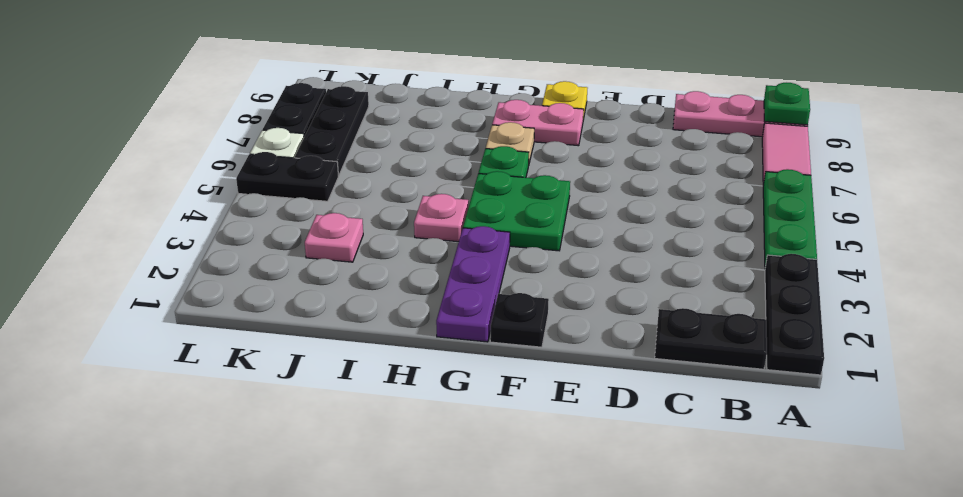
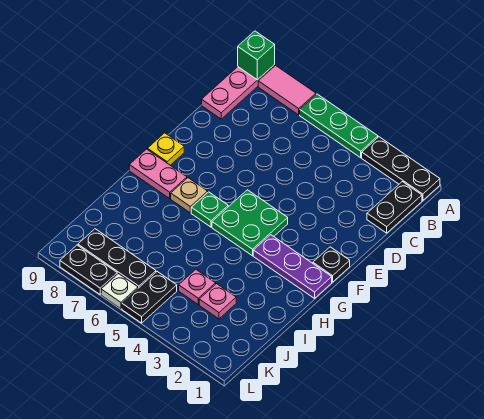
green plate A9 level 2 -> green brick A9 level 2
pink plate F8:G8 level 1 -> pink plate G8:G9 level 1
pink plate H4 level 1 -> pink plate J4 level 1

